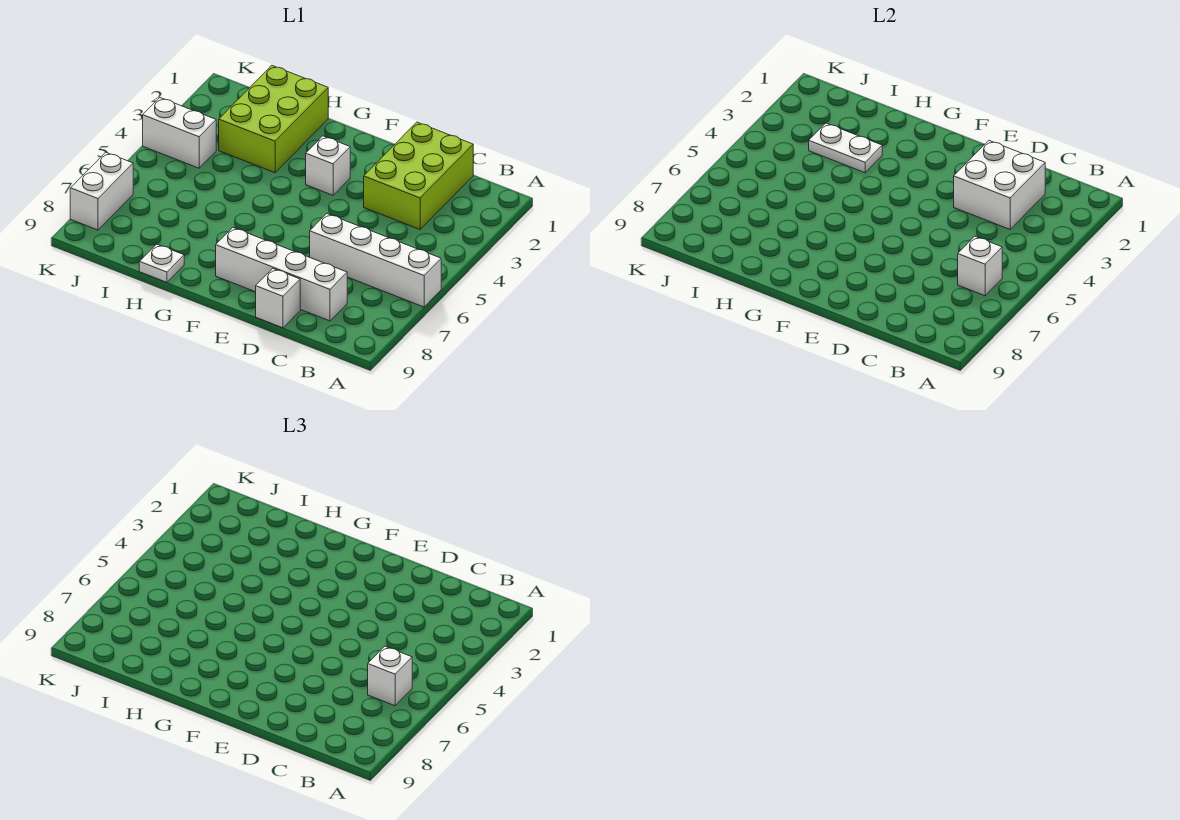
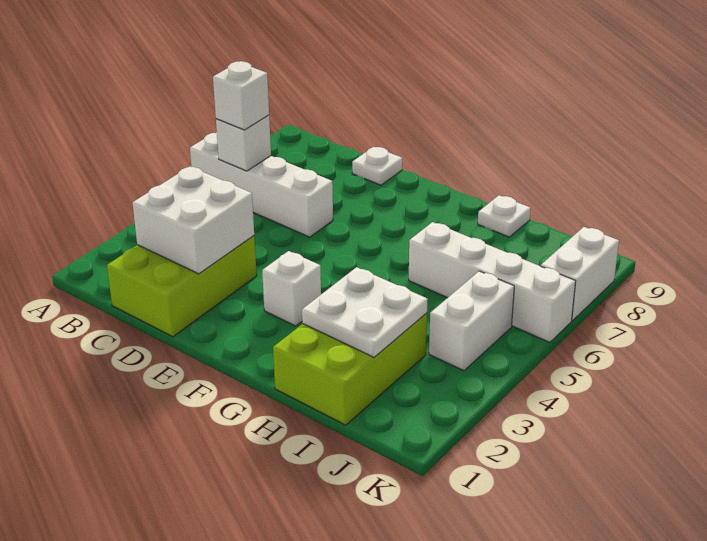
white brick C8:F8 level 1 -> white brick H6:K6 level 1
white brick D9 level 1 -> white plate D9 level 1
white plate H3:I3 level 2 -> white plate H2:I3 level 2
white brick J4:K4 level 1 -> white brick J4:J5 level 1

